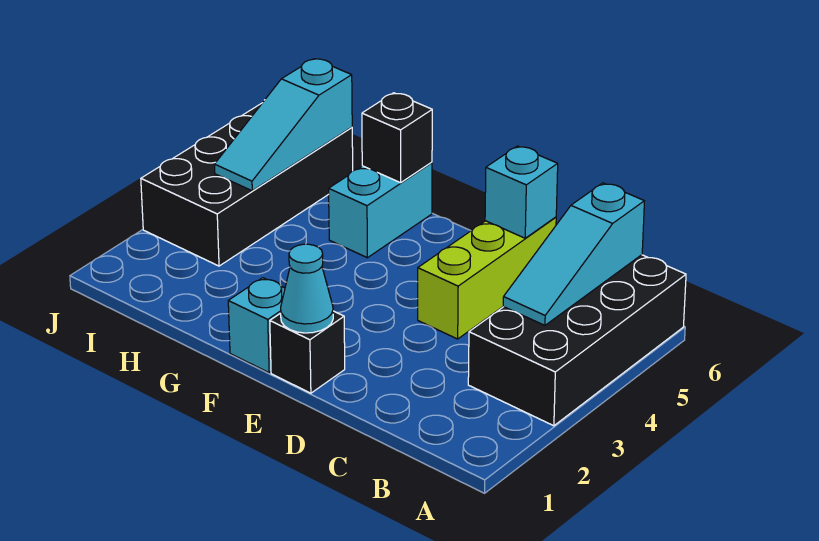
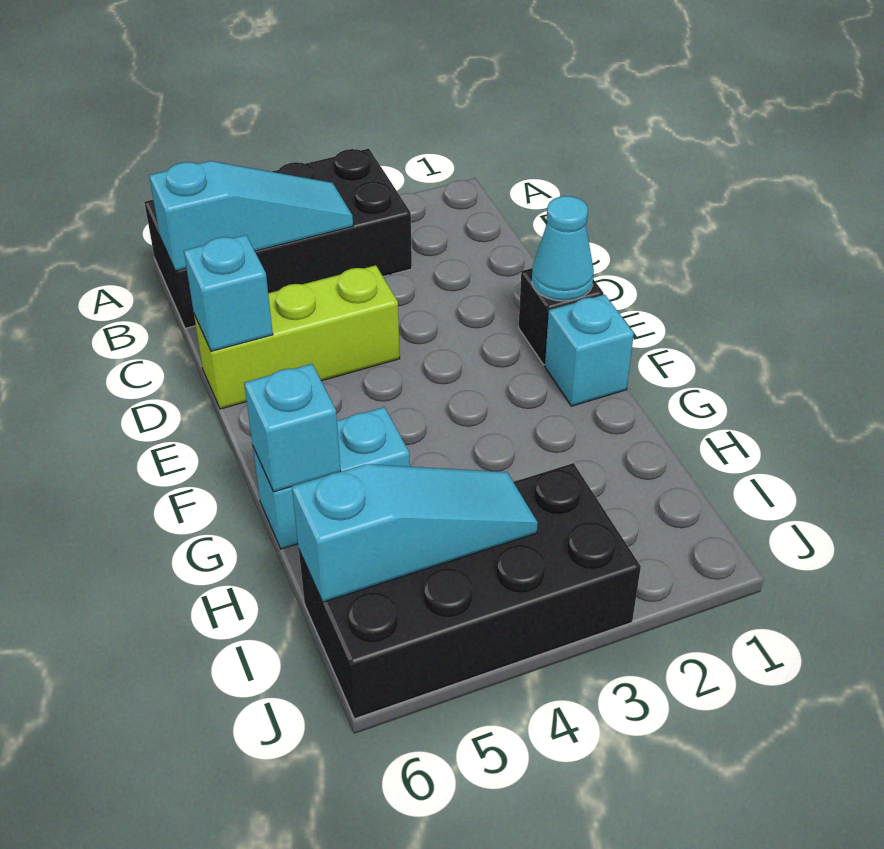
black brick G6 level 2 -> cyan brick G6 level 2

